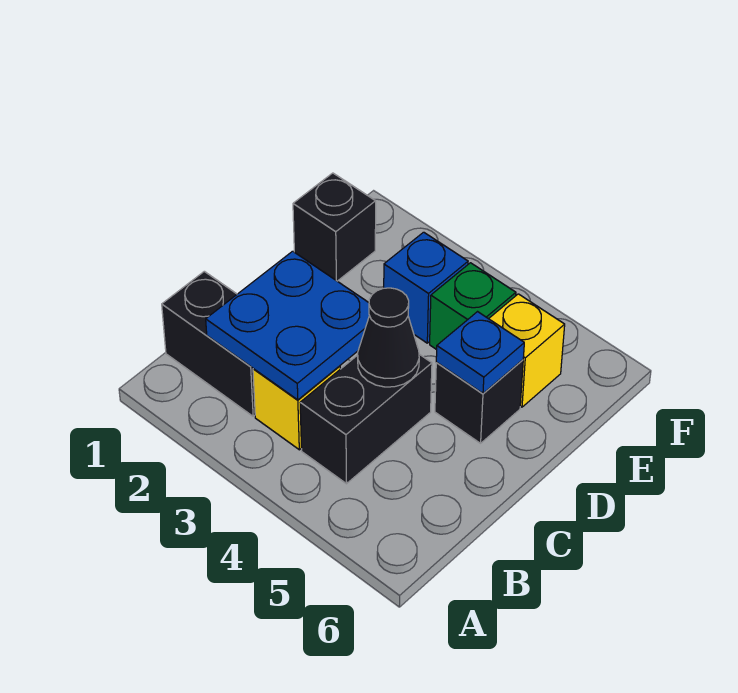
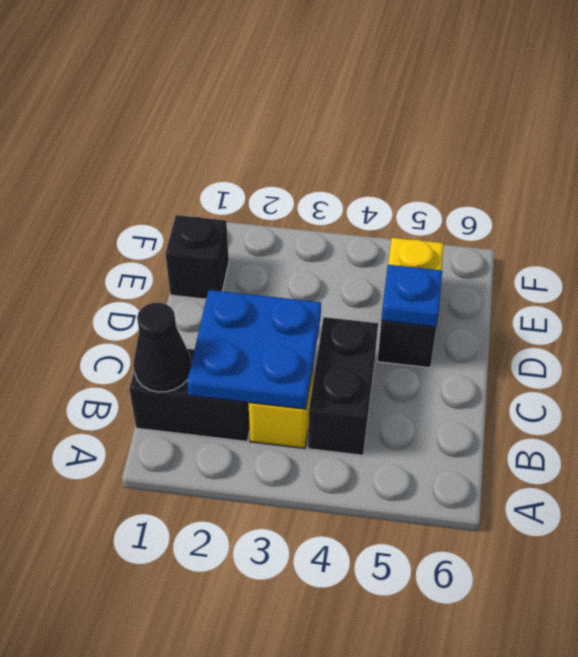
black cone C4 level 2 -> black cone B1 level 2
blue brick E3 level 1 -> none
green brick E4 level 1 -> none

